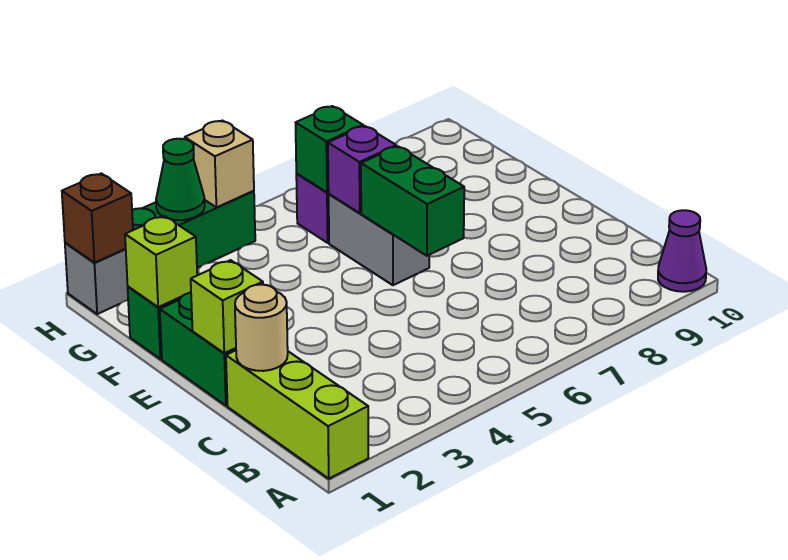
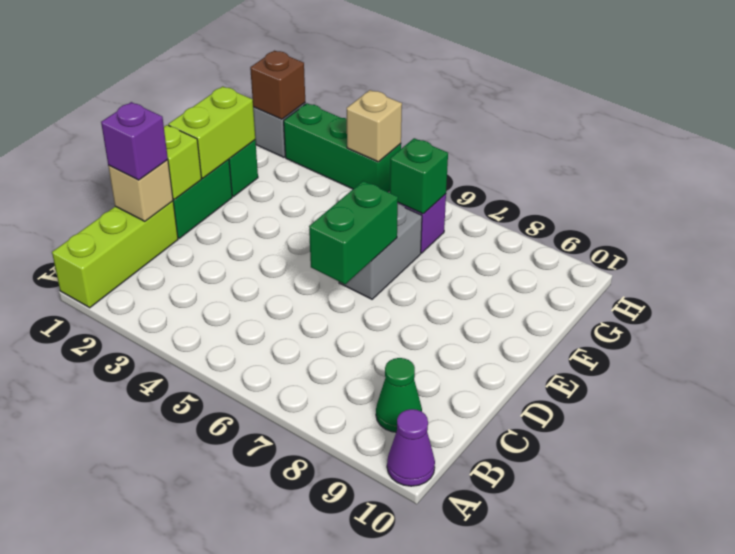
tan round brick C1 level 2 -> tan brick C1 level 2
lime brick F1 level 2 -> lime brick E1:F1 level 2
purple brick F6 level 2 -> purple brick C1 level 3
green cone H3 level 2 -> green cone B9 level 1

